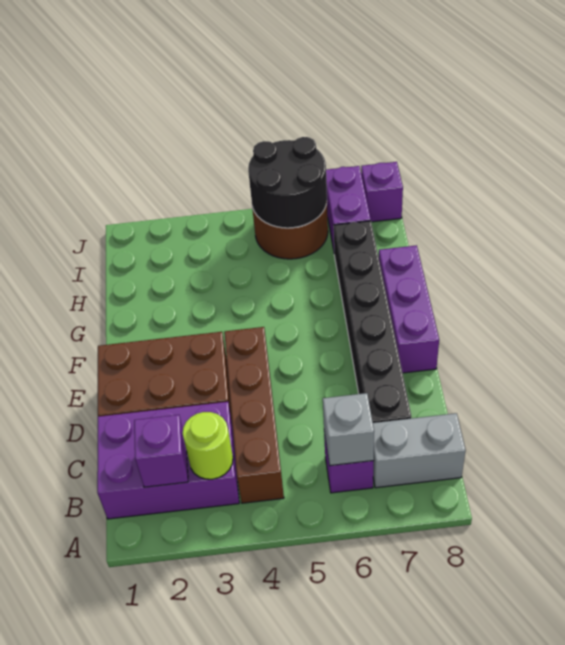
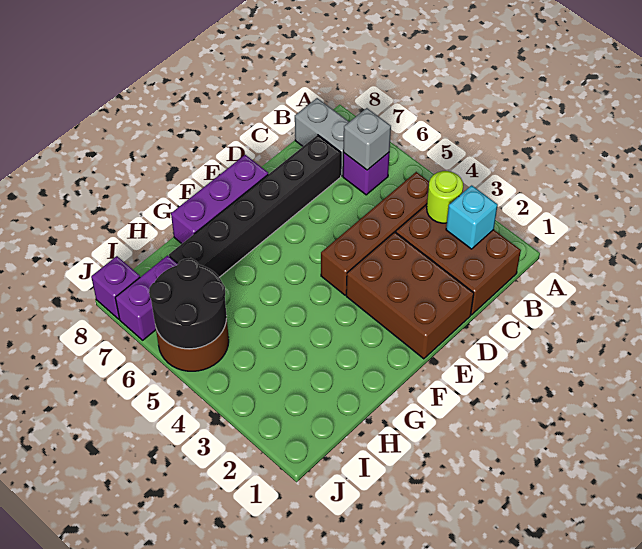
purple brick B1:C3 level 1 -> brown brick B1:C3 level 1
purple brick B2 level 2 -> cyan brick B2 level 2

